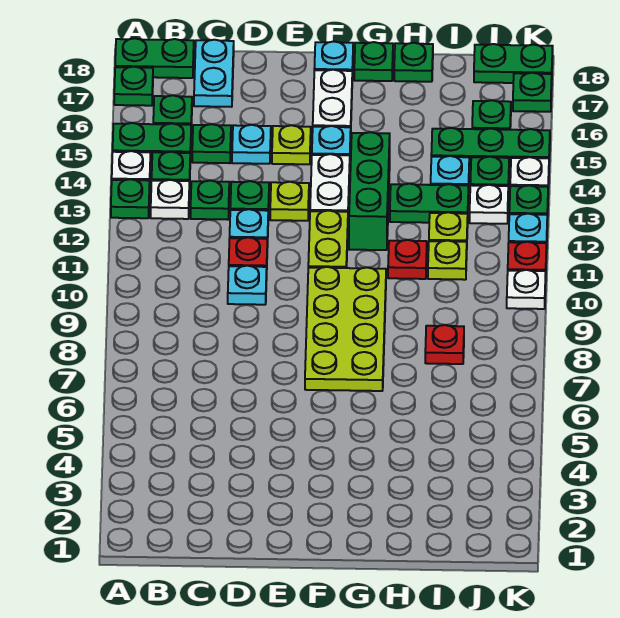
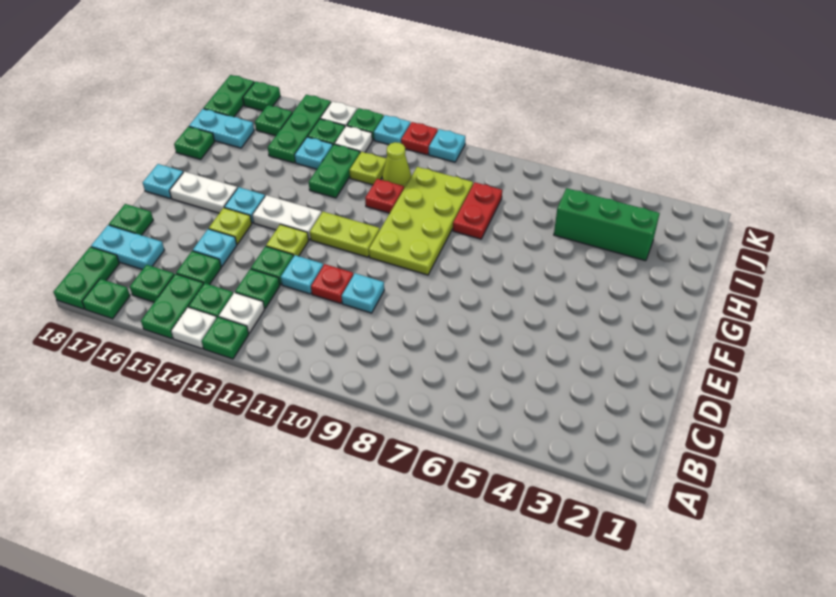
lime plate F7:G10 level 1 -> lime plate F9:I10 level 1
green brick G12:G14 level 1 -> green brick I3:I5 level 1
green plate G18 level 1 -> green plate D18 level 1
red plate I8 level 1 -> red plate H8:I8 level 1
lime plate I11 level 1 -> lime cone I11 level 1
none -> cyan plate I17:I18 level 1
white plate K10 level 1 -> cyan plate K10 level 1

